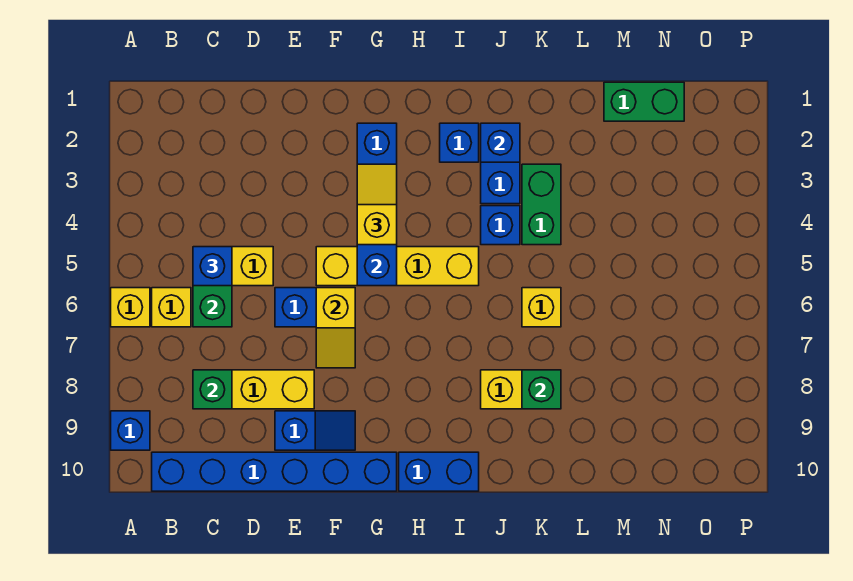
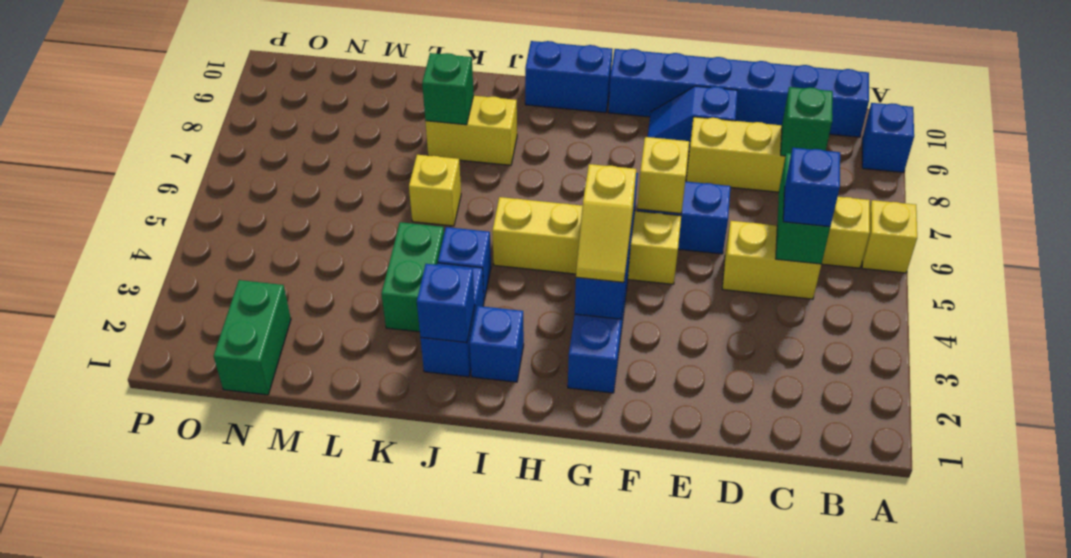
green brick M1:N1 level 1 -> green brick N1:N2 level 1

